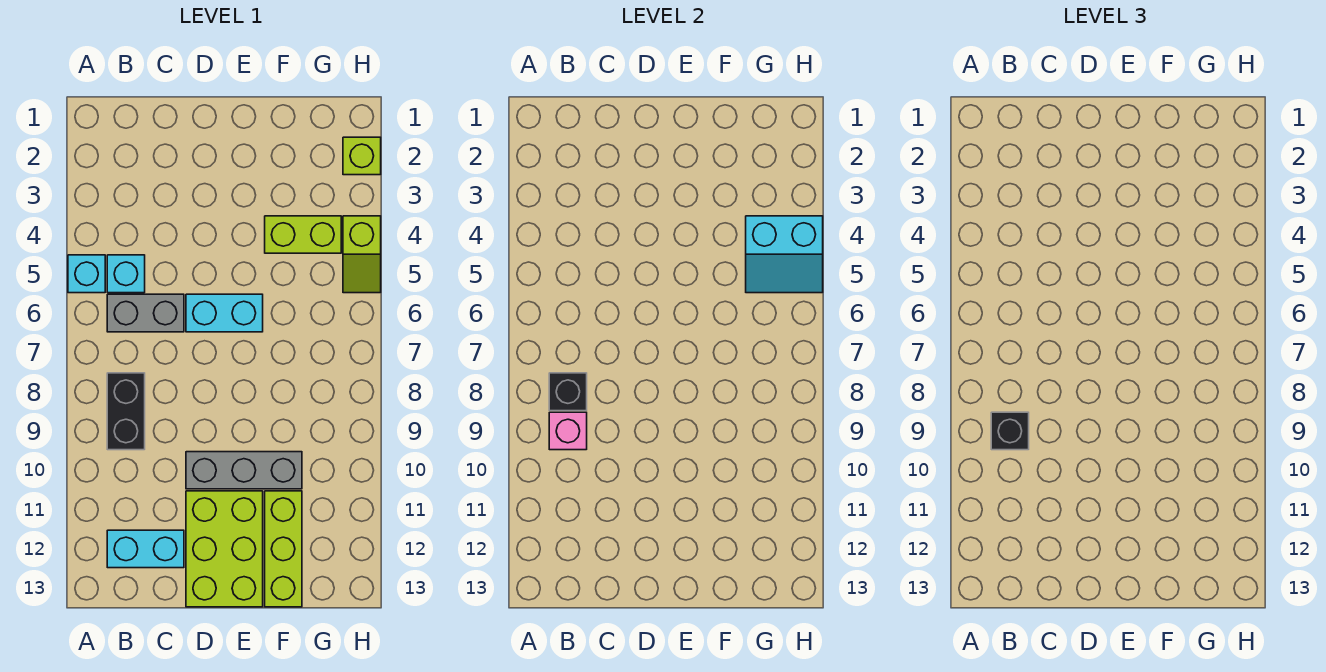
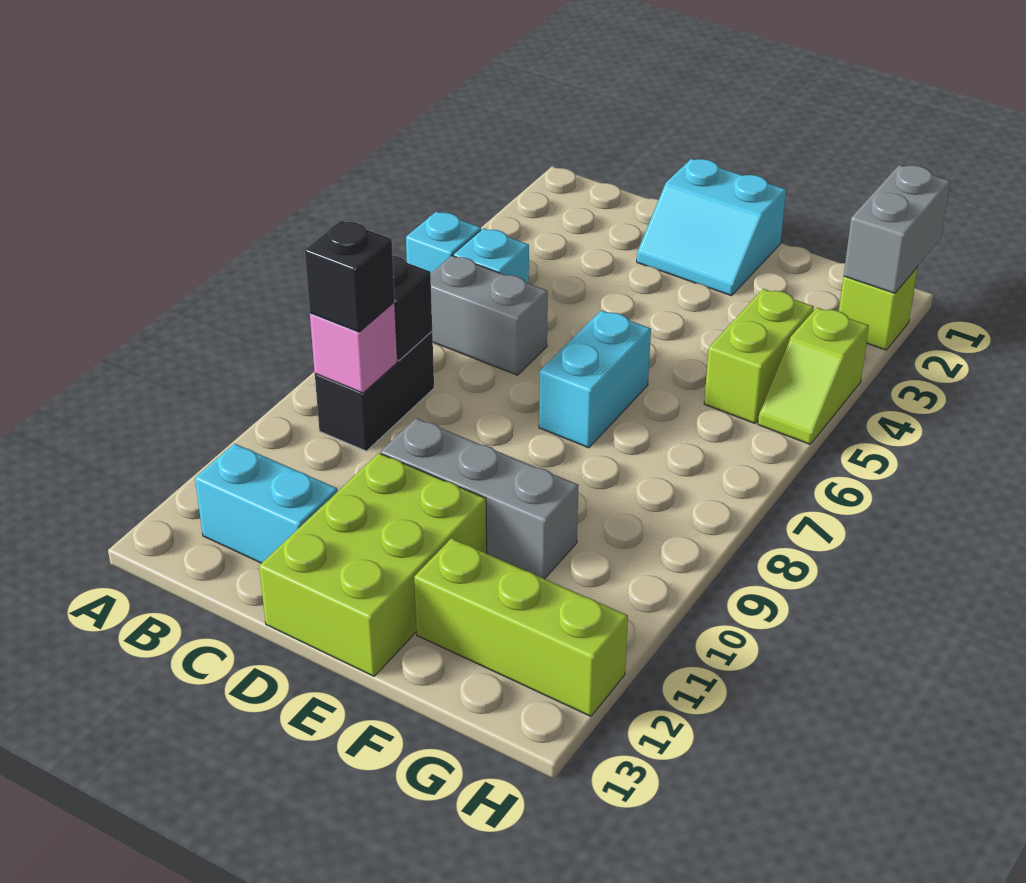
cyan brick D6:E6 level 1 -> cyan brick E6:E7 level 1
lime brick F4:G4 level 1 -> lime brick G4:G5 level 1
lime brick F11:F13 level 1 -> lime brick F12:H12 level 1
cyan slope G4:H5 level 2 top 4 -> cyan slope D1:E2 level 1 top 1
none -> grey brick H1:H2 level 2

